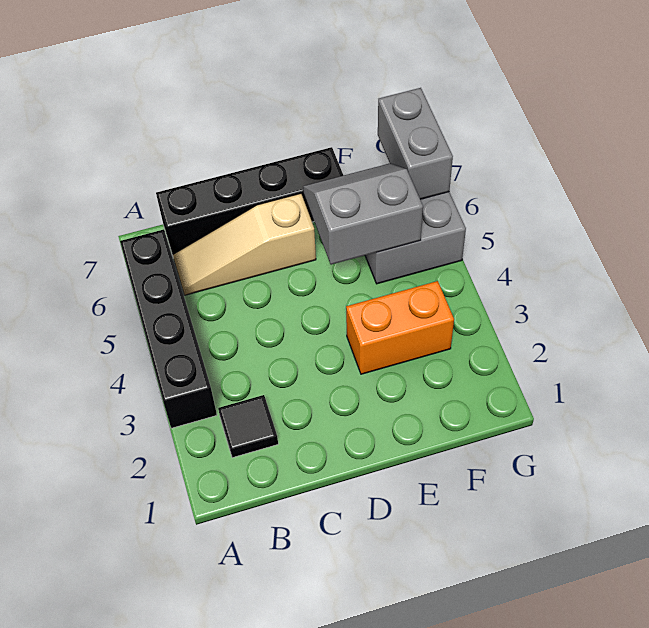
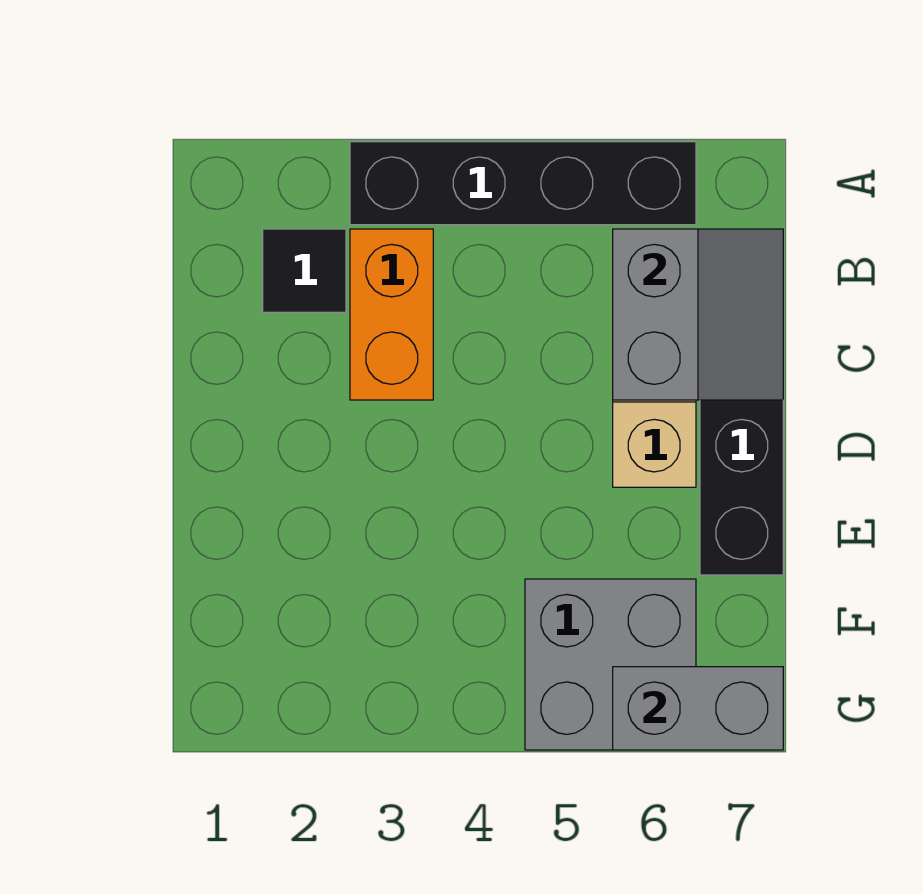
orange brick E3:F3 level 1 -> orange brick B3:C3 level 1
grey slope E5:F6 level 2 top 5 -> grey slope B6:C7 level 2 top 6

